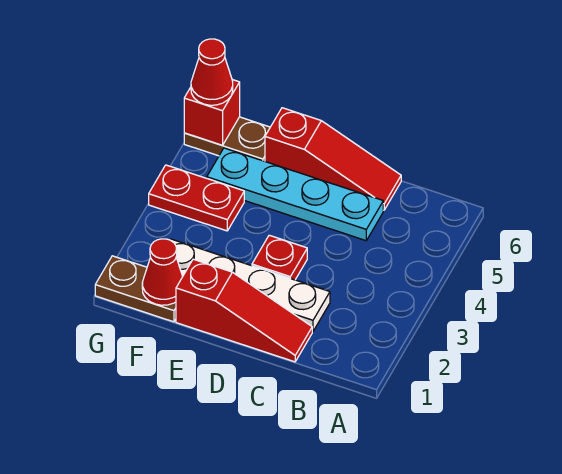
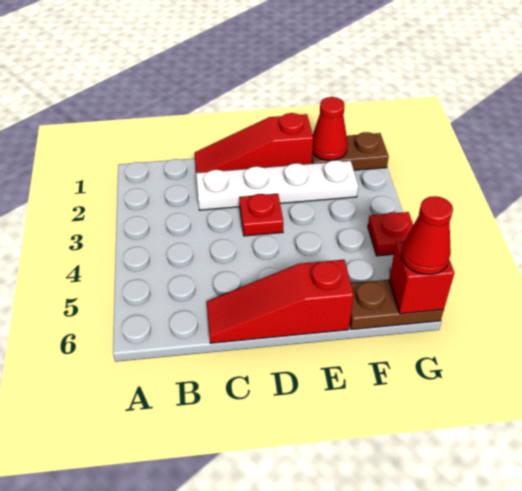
cyan plate C5:F5 level 1 -> none
red plate F4:G4 level 1 -> red plate G4 level 1

